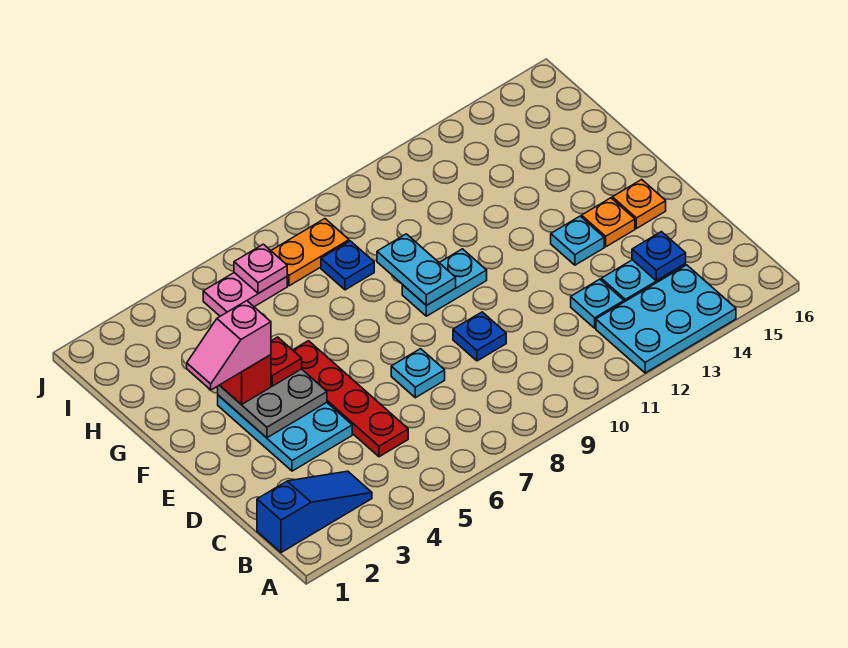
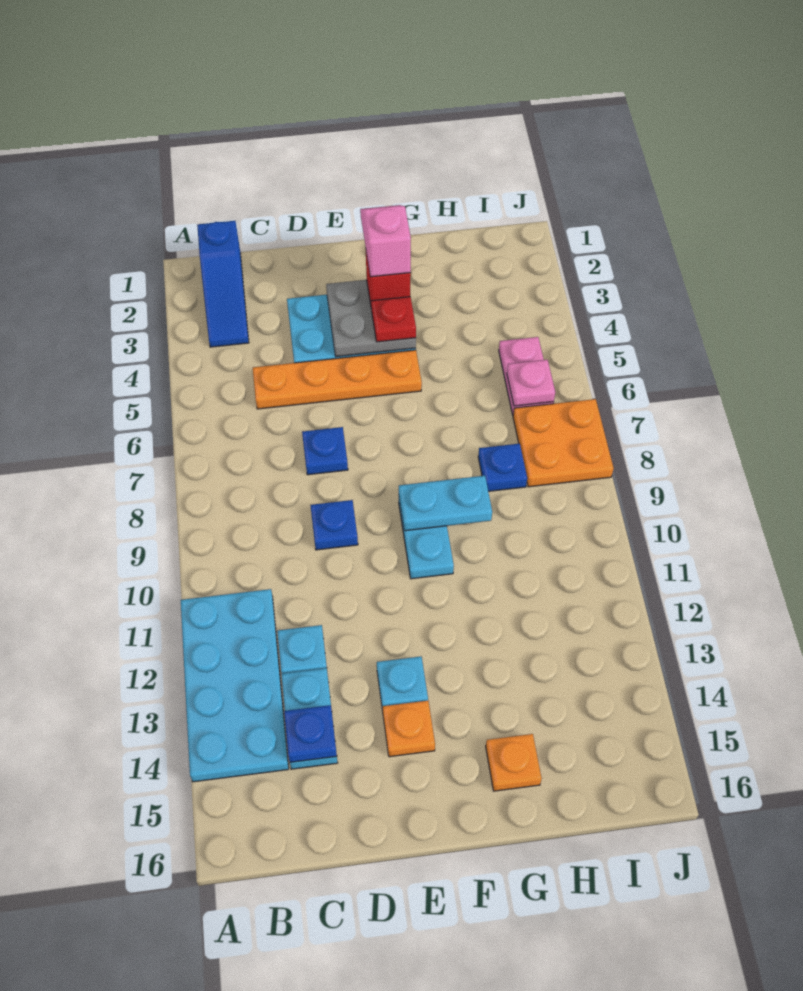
cyan plate A12:B14 level 1 -> cyan plate A11:B14 level 1
red plate C5:F5 level 1 -> orange plate C5:F5 level 1
cyan plate D7 level 1 -> blue plate D7 level 1
orange plate E15 level 1 -> orange plate G15 level 1
orange plate I7:I8 level 1 -> orange plate I7:J8 level 1

